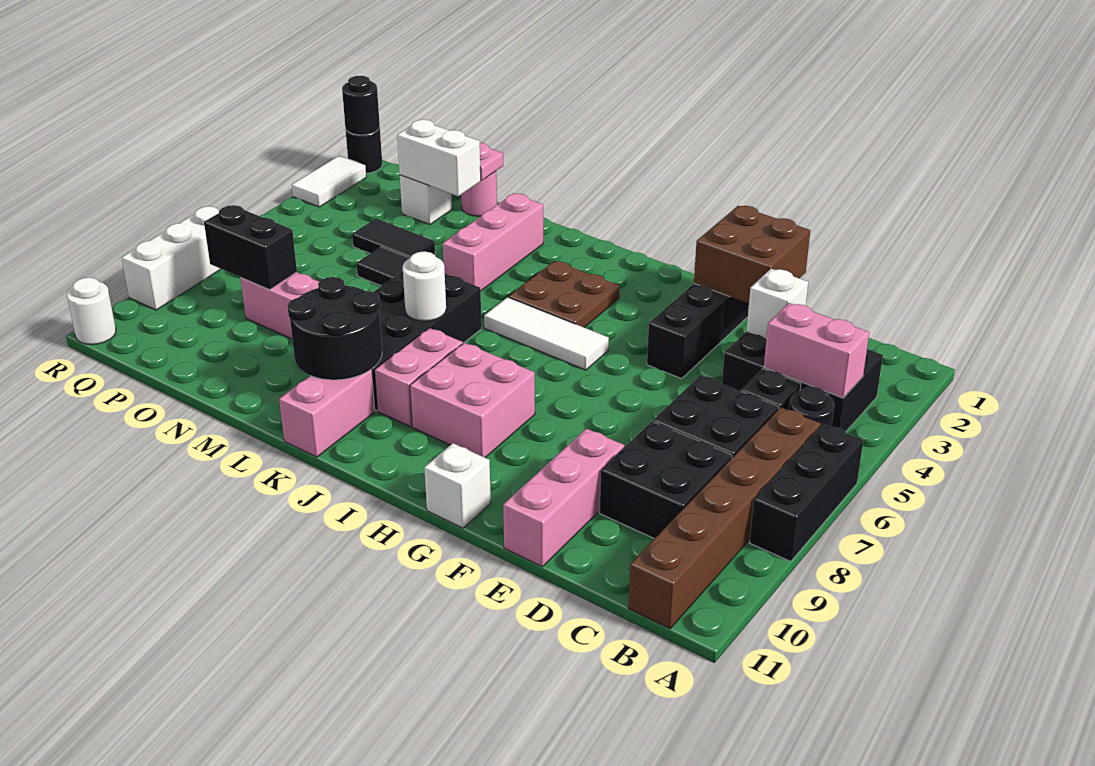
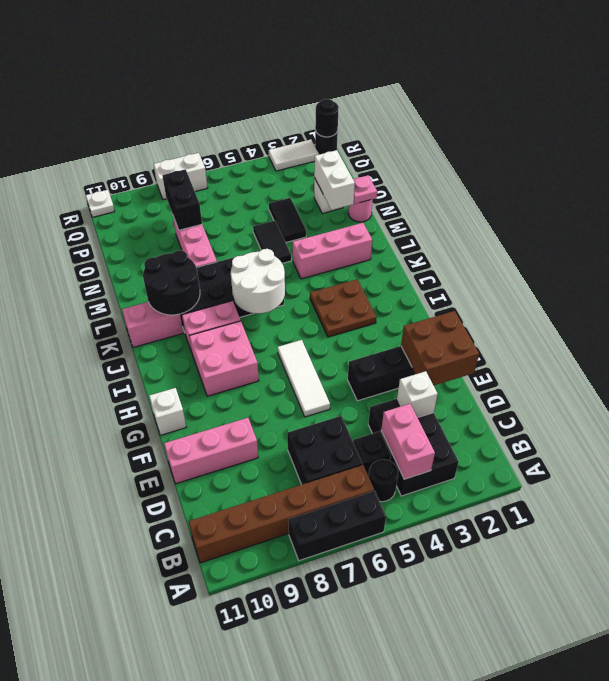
black brick C8:D9 level 1 -> none
white tile H5:J5 level 1 -> white tile F6:H6 level 1
white round brick K7 level 2 -> white round brick J6:K7 level 2
white brick R7:R9 level 1 -> white brick R7:R8 level 1
white round brick R11 level 1 -> white plate R11 level 1

